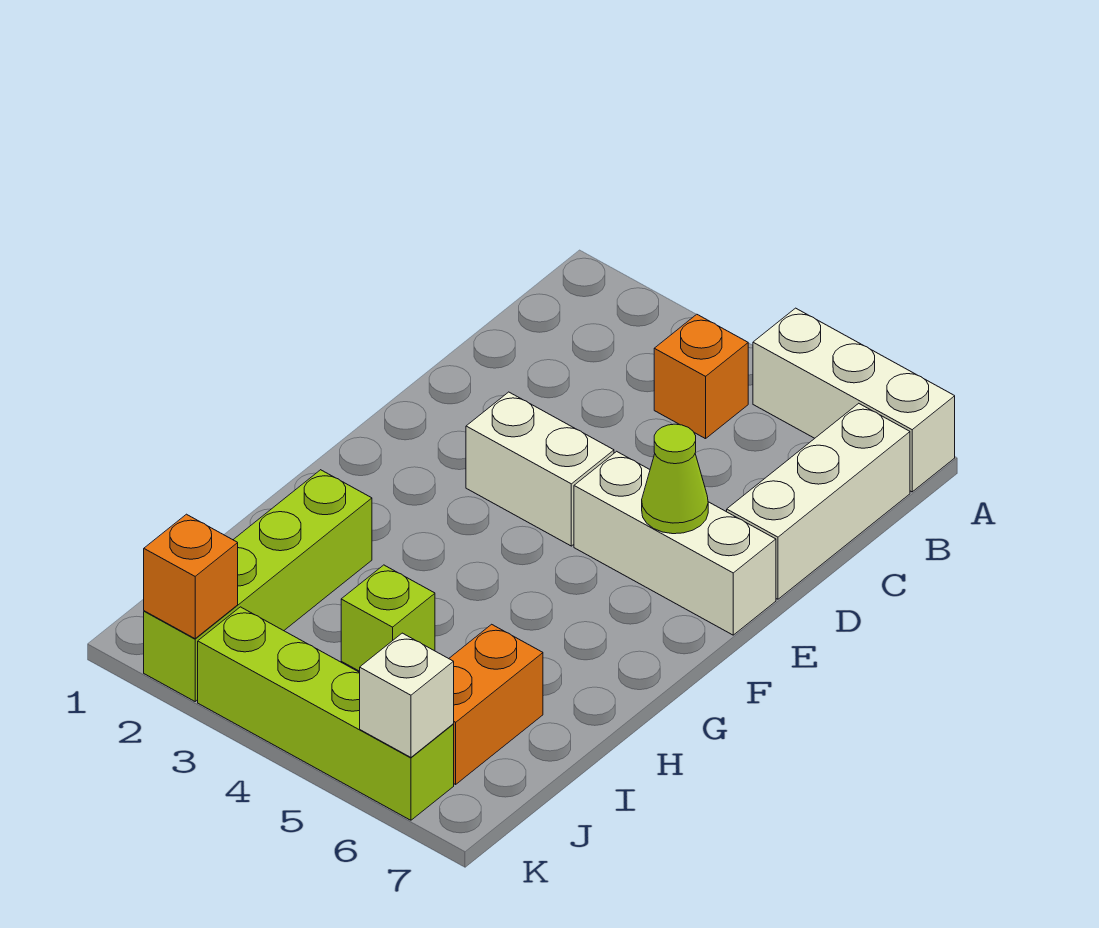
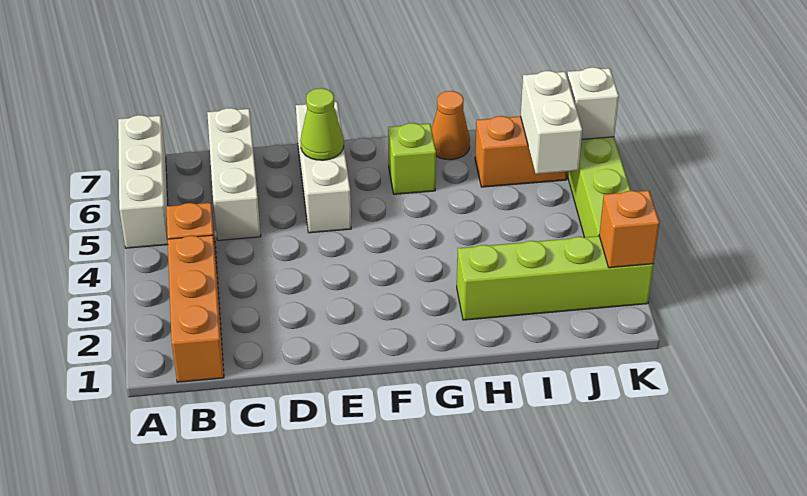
none -> orange brick B1:B3 level 1
white brick B7:D7 level 1 -> white brick C5:C7 level 1
white brick E3:E4 level 1 -> white brick J5:J6 level 2
none -> orange cone H7 level 1
lime brick I4 level 1 -> lime brick G6 level 1

